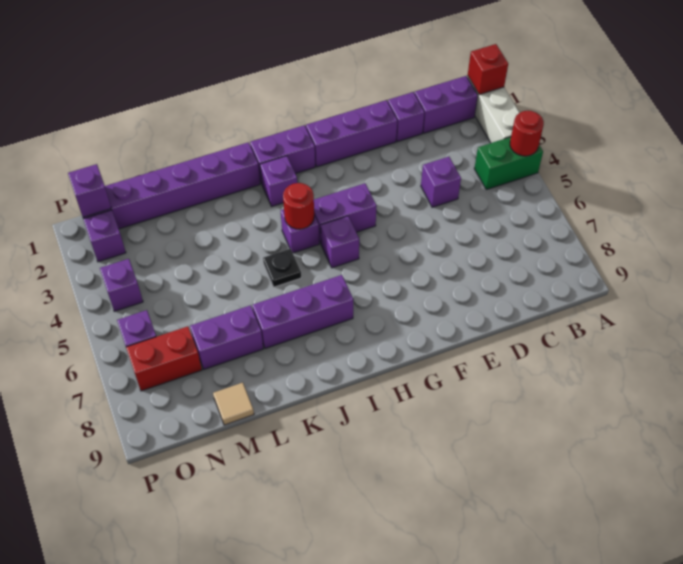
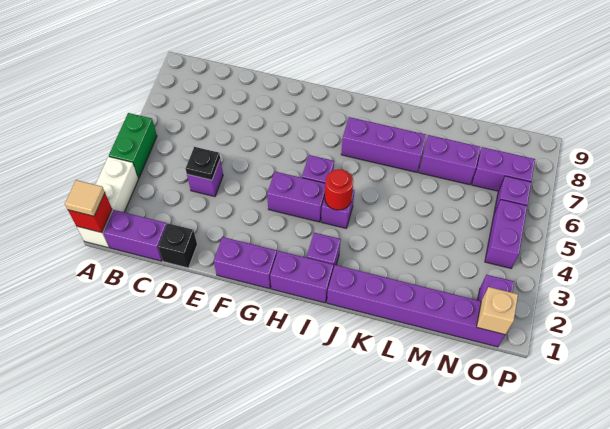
green brick A4:B4 level 1 -> green brick A4:A5 level 1
red round brick A4 level 2 -> none
purple brick D1 level 1 -> black brick D1 level 1
purple brick E1:G1 level 1 -> purple brick F1:G1 level 1
black plate J5 level 1 -> black plate D4 level 2
tan tile M9 level 1 -> tan tile A1 level 3
red brick N7:O7 level 1 -> purple brick N7:O7 level 1
purple brick O1 level 2 -> tan brick O1 level 2
purple brick O4 level 1 -> purple brick O4:O5 level 1

